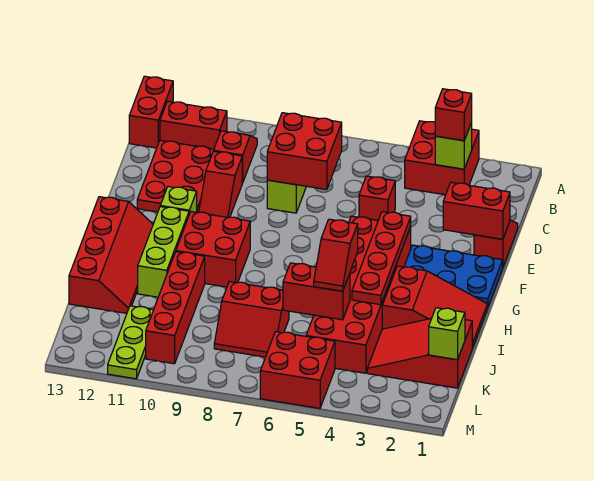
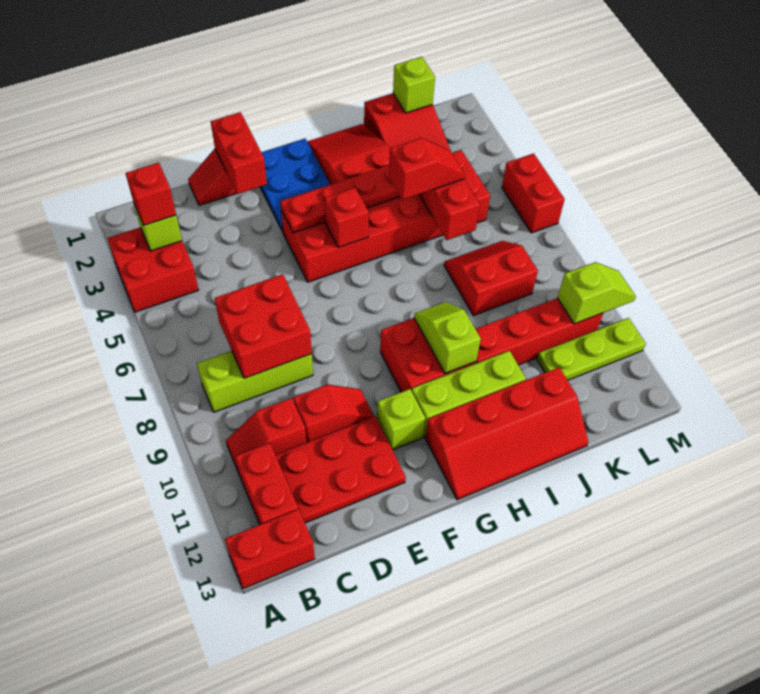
red brick D5 level 1 -> red brick G5 level 2
red slope G12:J13 level 1 top 13 -> red slope G12:J13 level 1 top 12
none -> lime slope H9:H10 level 2 top 10
red slope J7:K8 level 1 top J -> red slope J7:K8 level 1 top 8
red brick L5:M6 level 1 -> red brick M5:M6 level 1
none -> lime slope L10:M10 level 2 top L

